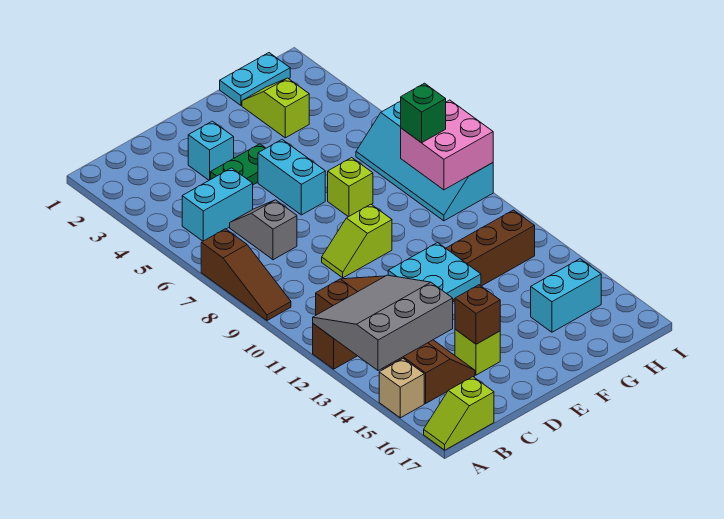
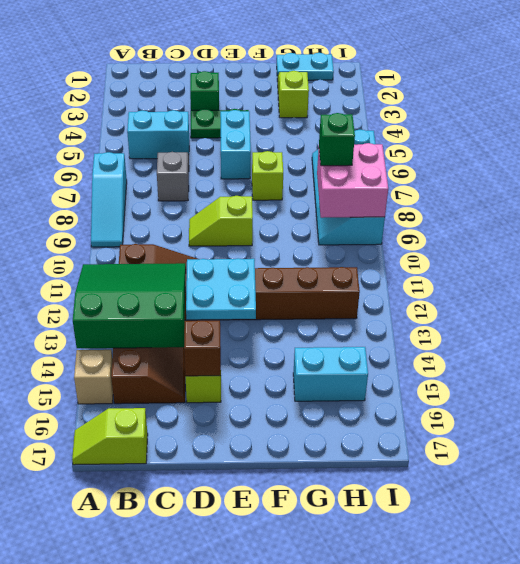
brown slope A7:A9 level 1 top 7 -> cyan slope A7:A9 level 1 top 7
grey slope A12:C14 level 2 top 14 -> green slope A12:C14 level 2 top 14
cyan brick D3 level 1 -> green brick D3 level 1

